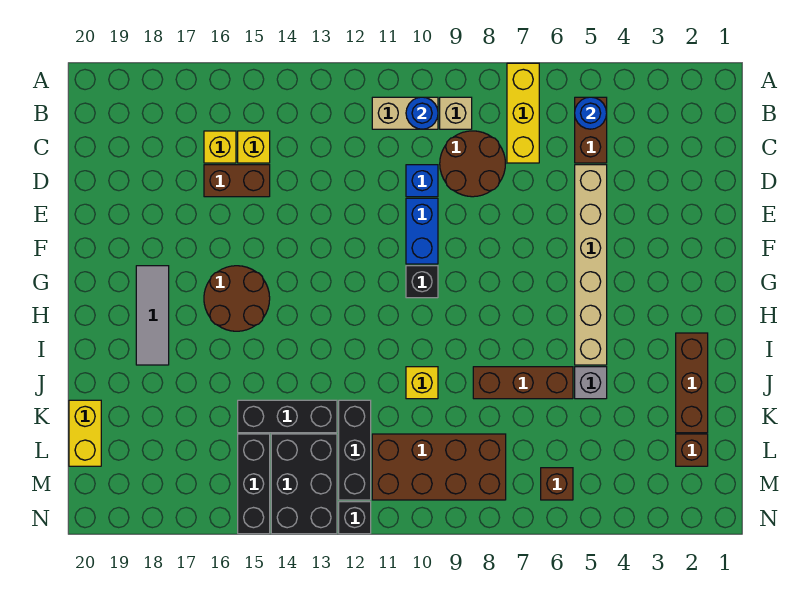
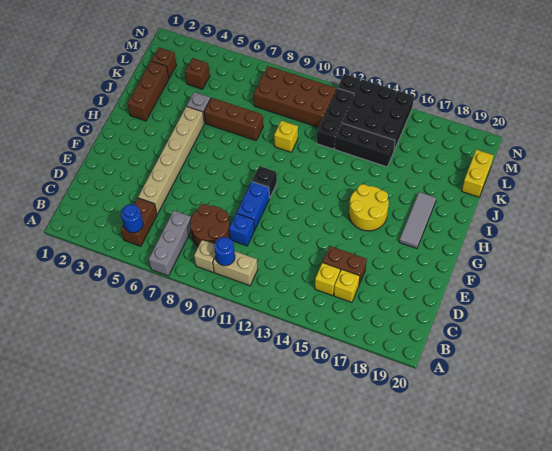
yellow brick A7:C7 level 1 -> grey brick A7:C7 level 1
brown round brick G15:H16 level 1 -> yellow round brick G15:H16 level 1
brown brick M6 level 1 -> brown brick L4 level 1

